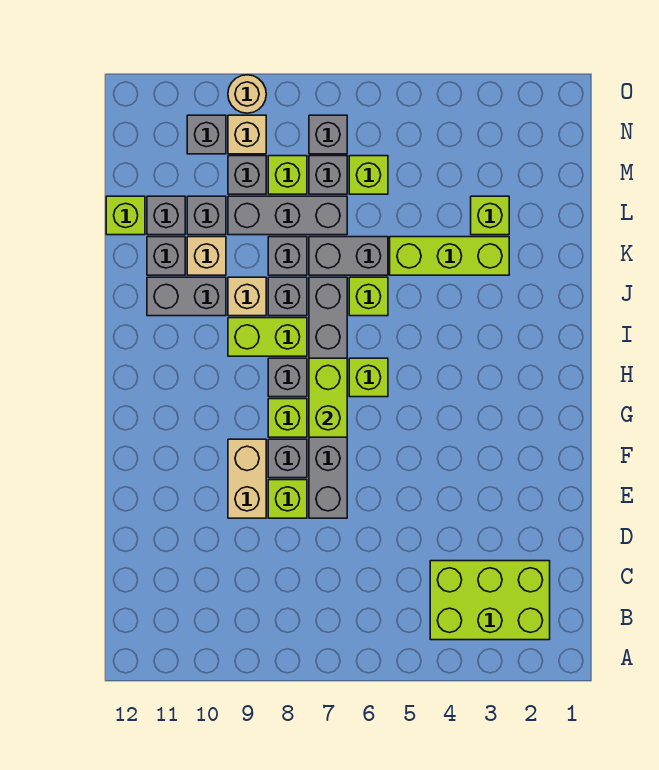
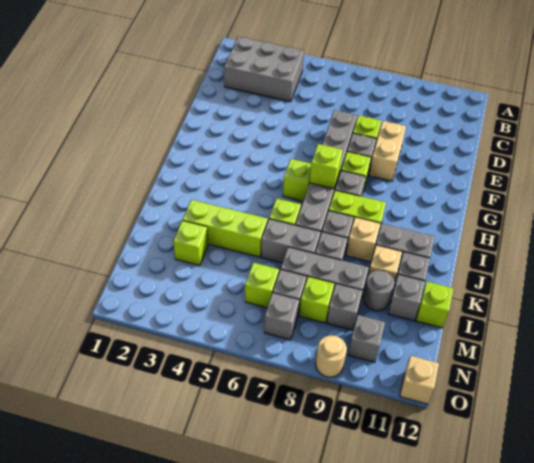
lime brick B2:C4 level 1 -> grey brick B2:C4 level 1
lime brick G7:H7 level 2 -> lime brick H7 level 2
grey brick L10 level 1 -> grey round brick L10 level 1
tan brick N9 level 1 -> tan brick O12 level 1

